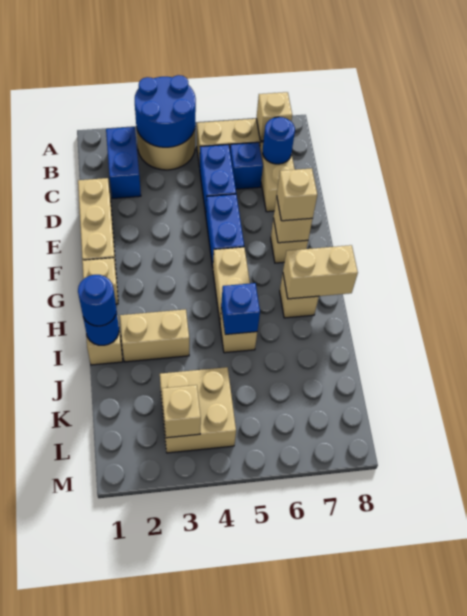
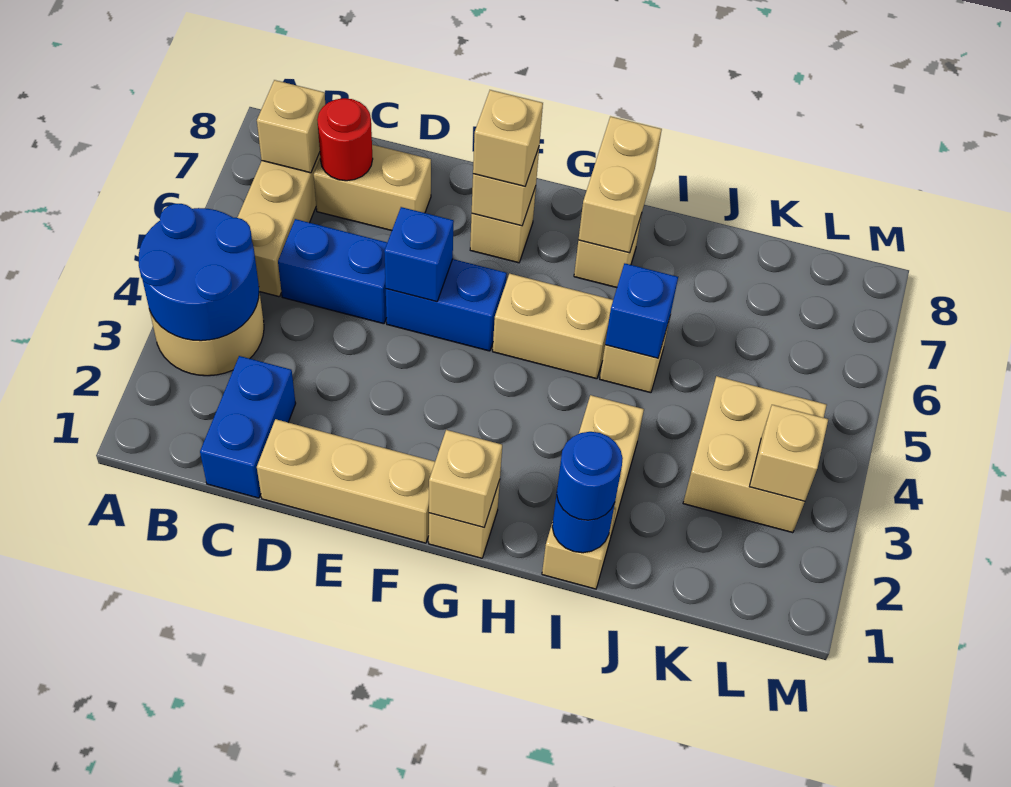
blue brick B2:C2 level 1 -> blue brick C1:C2 level 1
blue brick C6 level 1 -> blue brick E5 level 2
blue round brick C7 level 2 -> red round brick C7 level 2
none -> tan brick G1 level 2

